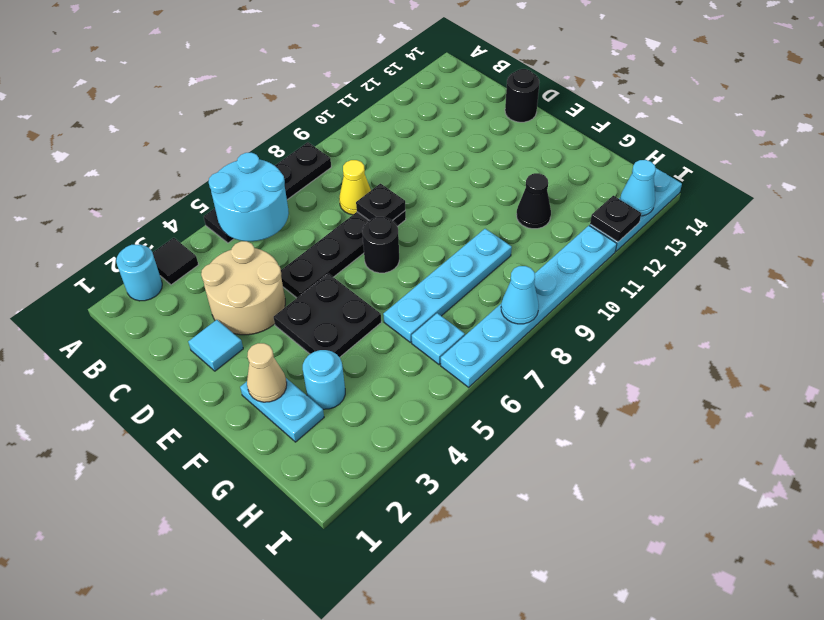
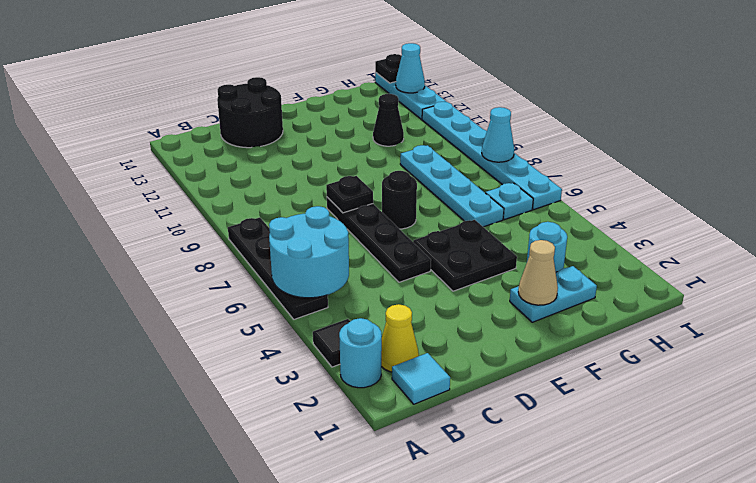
tan round brick C3:D4 level 1 -> none
yellow cone C8 level 1 -> yellow cone B2 level 1
cyan tile D2 level 1 -> cyan tile B1 level 1
black round brick D14 level 1 -> black round brick C13:D14 level 1
black plate I12 level 2 -> black plate I14 level 2

